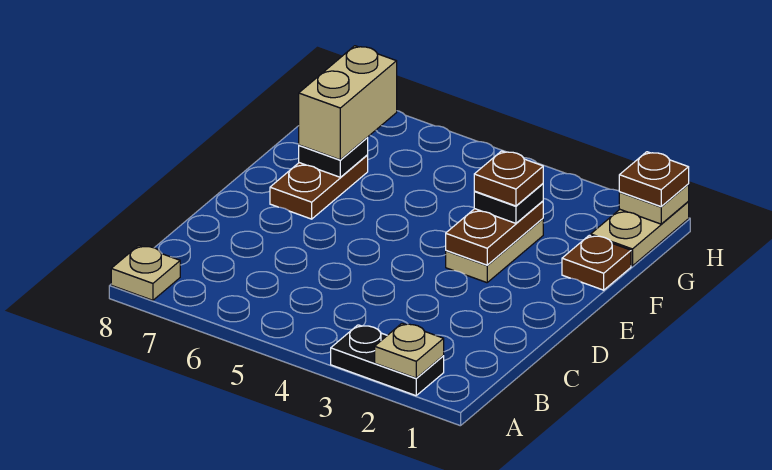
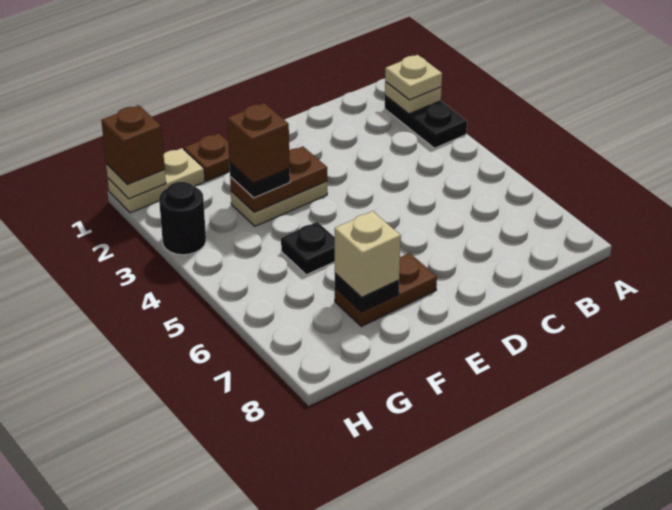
tan plate A8 level 1 -> tan plate A2 level 3
brown plate F3 level 4 -> brown brick F3 level 4
none -> black plate F5 level 1
tan brick F7:G7 level 3 -> tan brick F7 level 3
brown plate H1 level 3 -> brown brick H1 level 3
none -> black round brick H3 level 1

